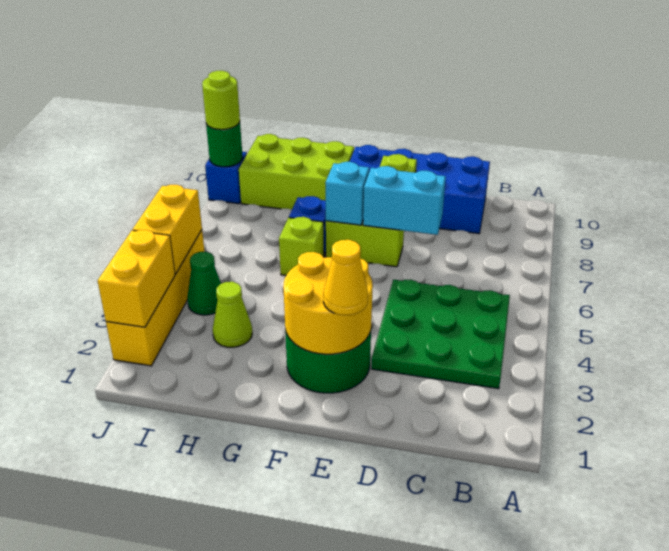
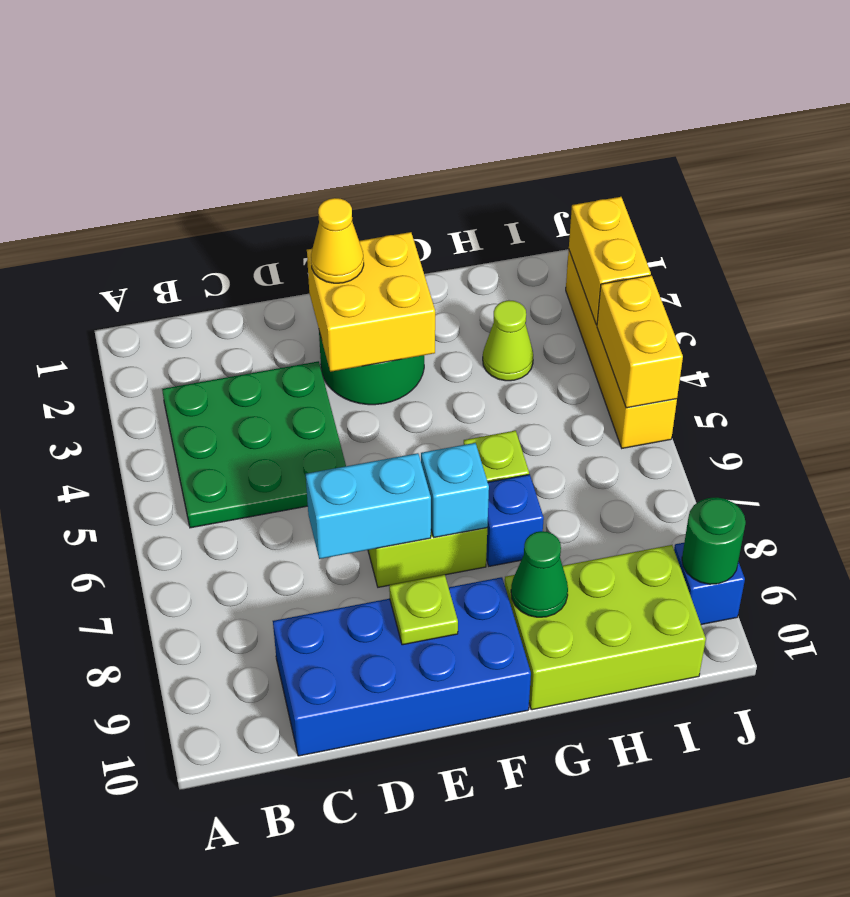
yellow round brick E2:F3 level 2 -> yellow brick E2:F3 level 2
green cone I4 level 1 -> green cone G9 level 2
lime round brick J9 level 3 -> none

